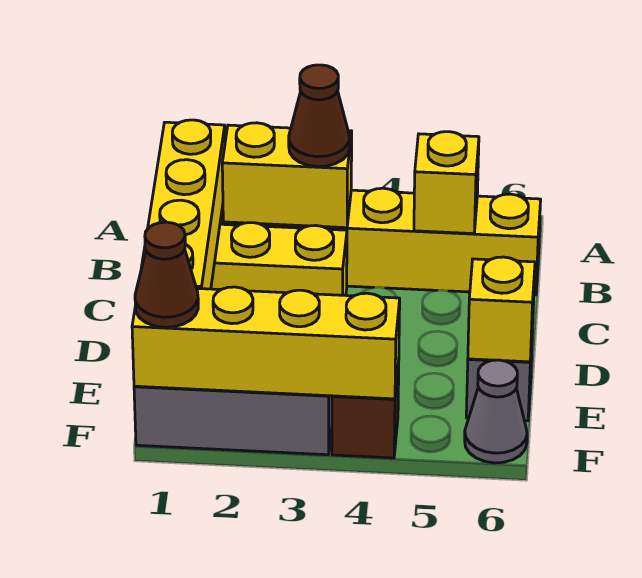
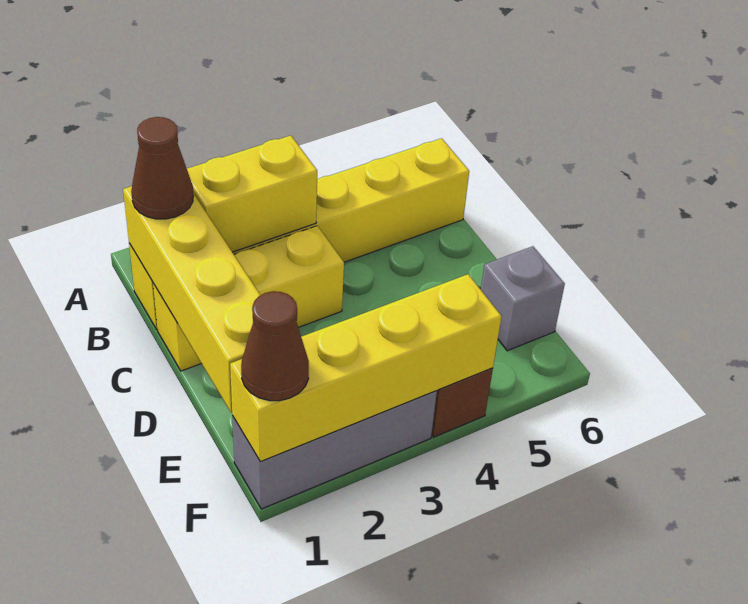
brown cone B3 level 3 -> brown cone B1 level 3
yellow brick B5 level 2 -> none
yellow brick E6 level 2 -> none
grey cone F6 level 1 -> none

